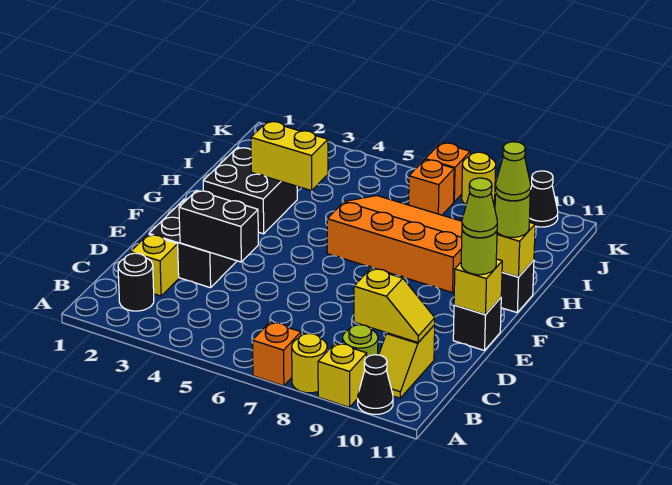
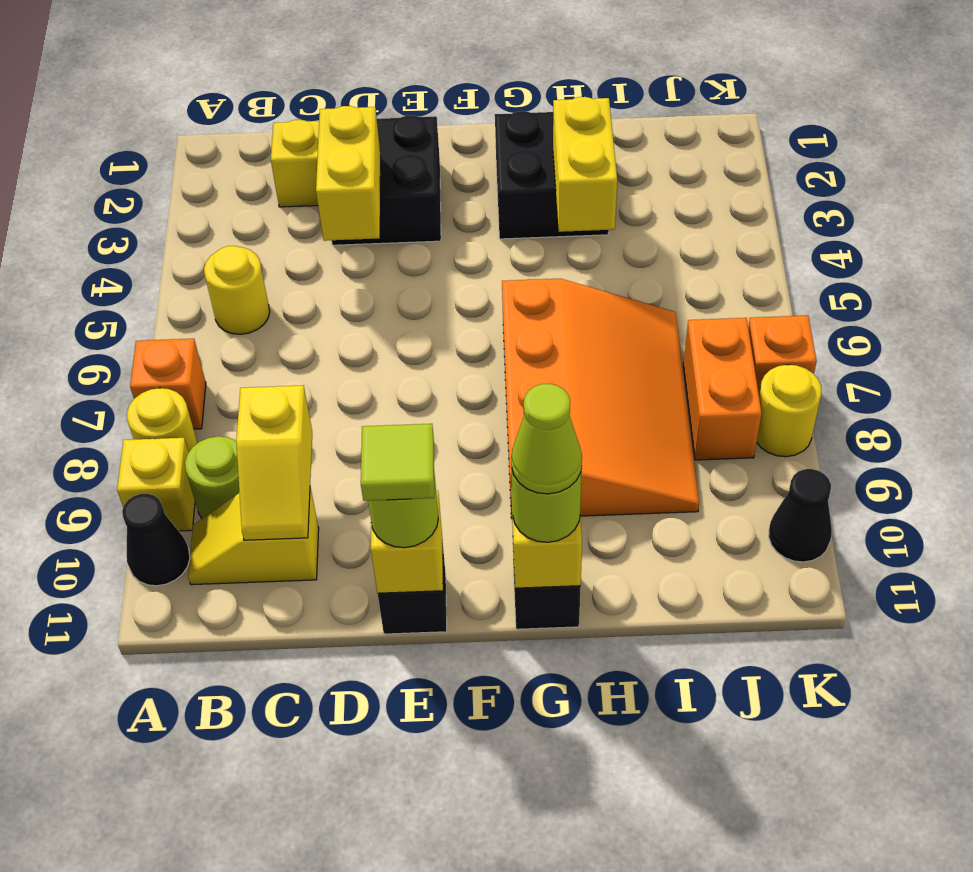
black round brick B2 level 1 -> none
none -> yellow round brick B5 level 1
black brick D3:D4 level 2 -> yellow brick D3:D4 level 2
lime cone E11 level 4 -> lime tile E11 level 4
orange brick J7 level 1 -> orange brick J7:J8 level 1

